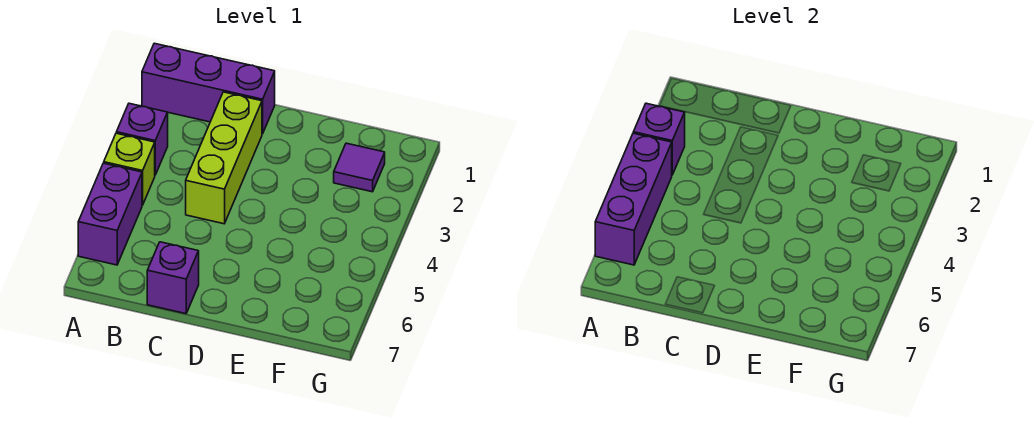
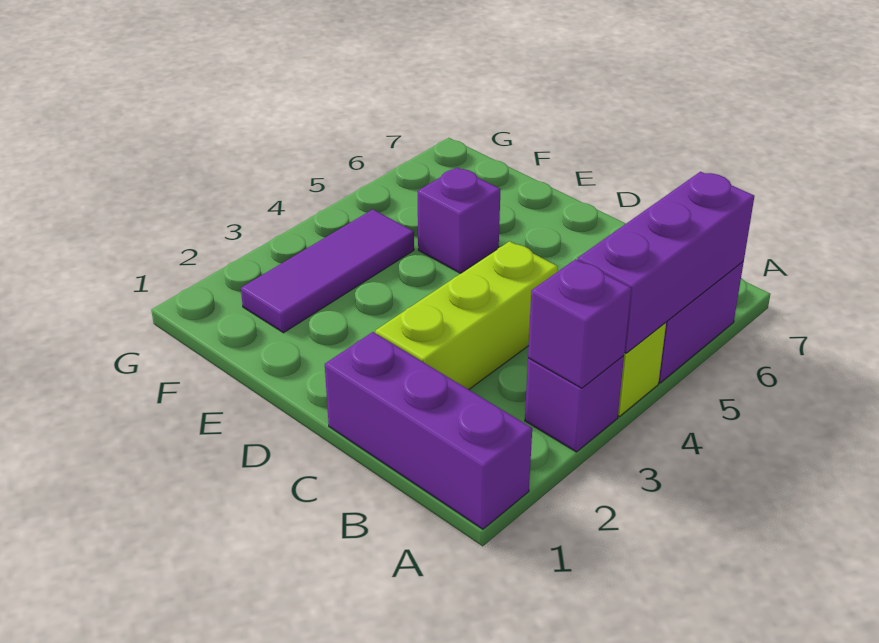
purple brick C7 level 1 -> purple brick E5 level 1
purple tile F2 level 1 -> purple tile F2:F4 level 1

